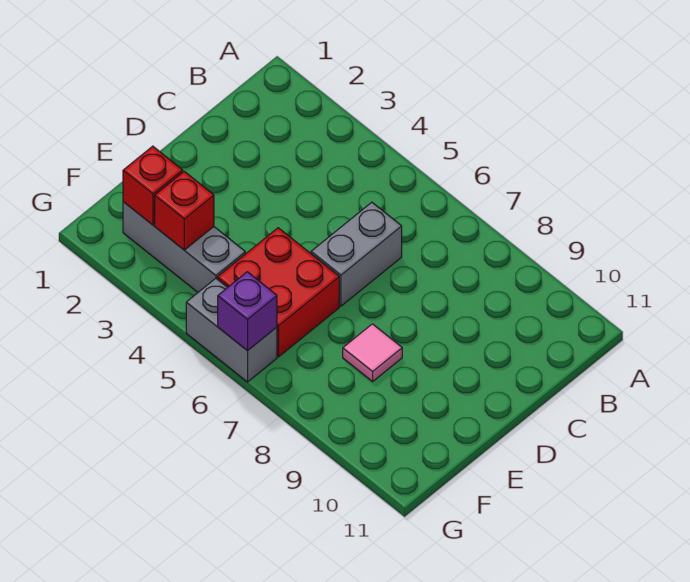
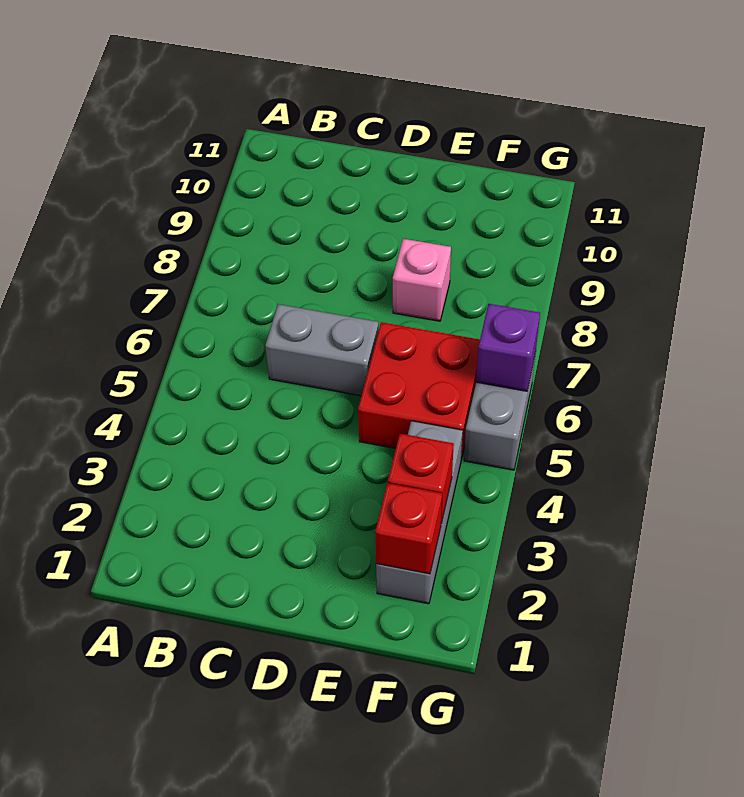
pink tile E8 level 1 -> pink brick E8 level 1

